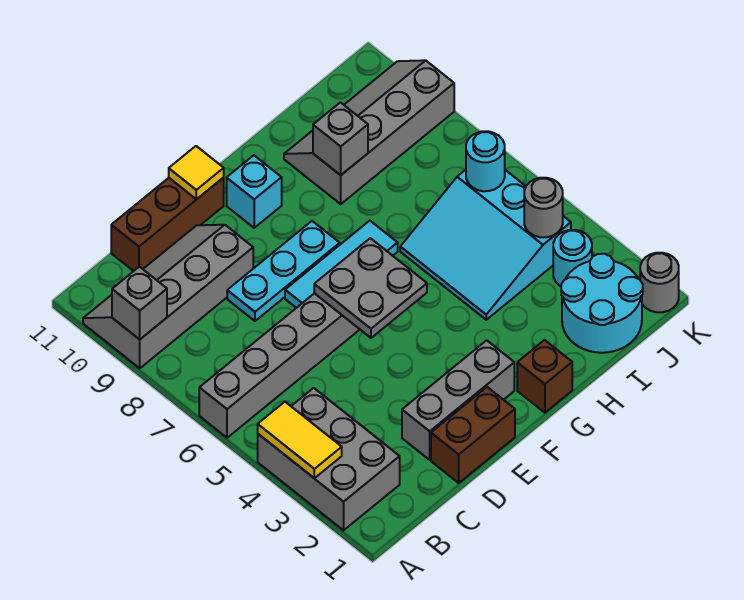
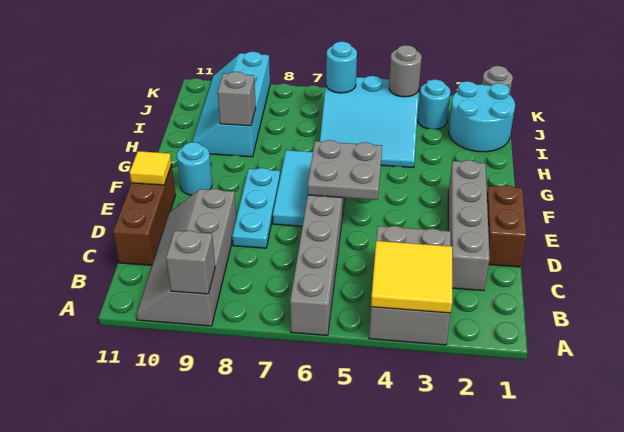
grey brick A2:B4 level 1 -> grey brick A3:C4 level 1
yellow tile A3:A4 level 2 -> yellow tile A3:B4 level 2
grey brick D2:F2 level 1 -> grey brick C2:F2 level 1
cyan brick F10 level 1 -> cyan round brick F10 level 1
brown brick G1 level 1 -> none
grey slope H9:K10 level 1 top 9 -> cyan slope H9:K10 level 1 top 9

